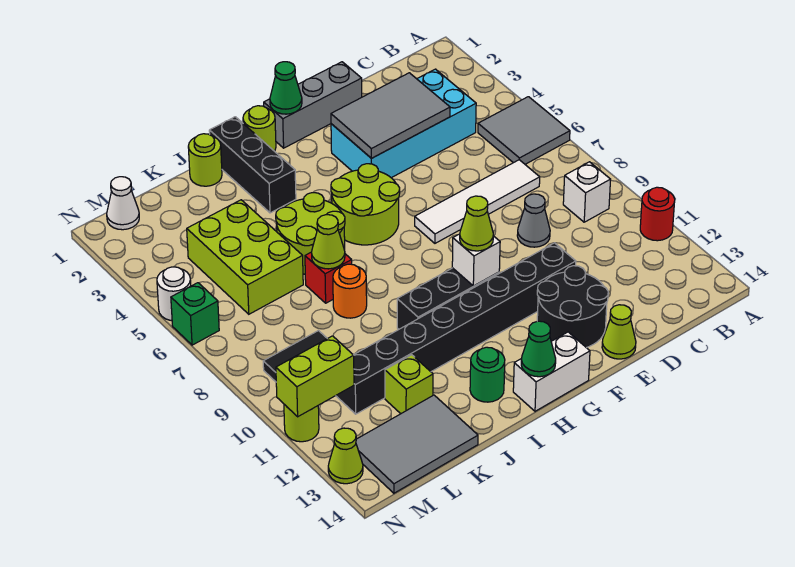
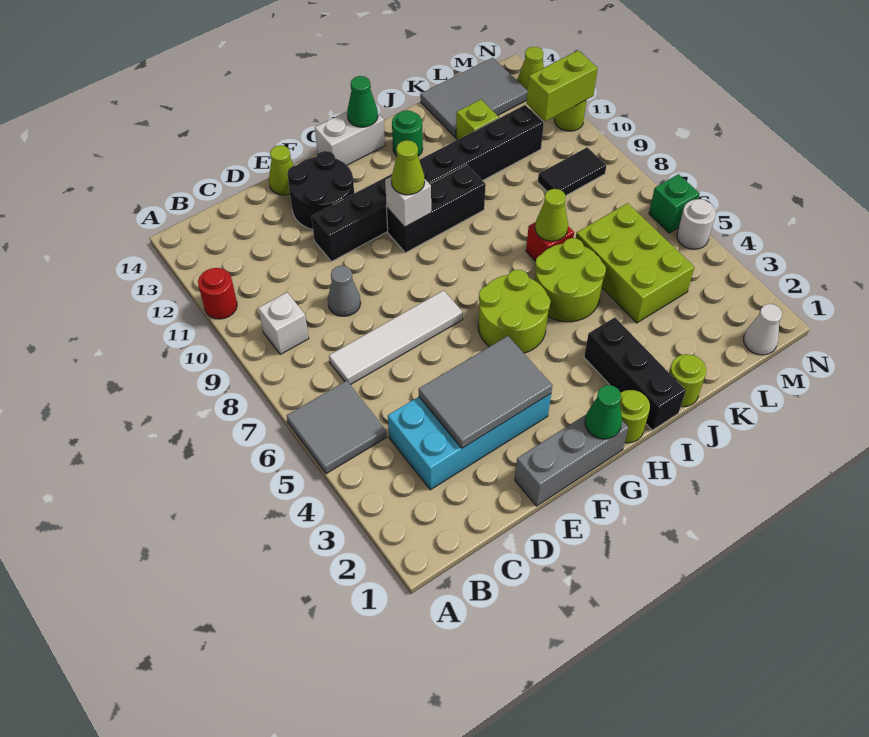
orange round brick J8 level 1 -> none

